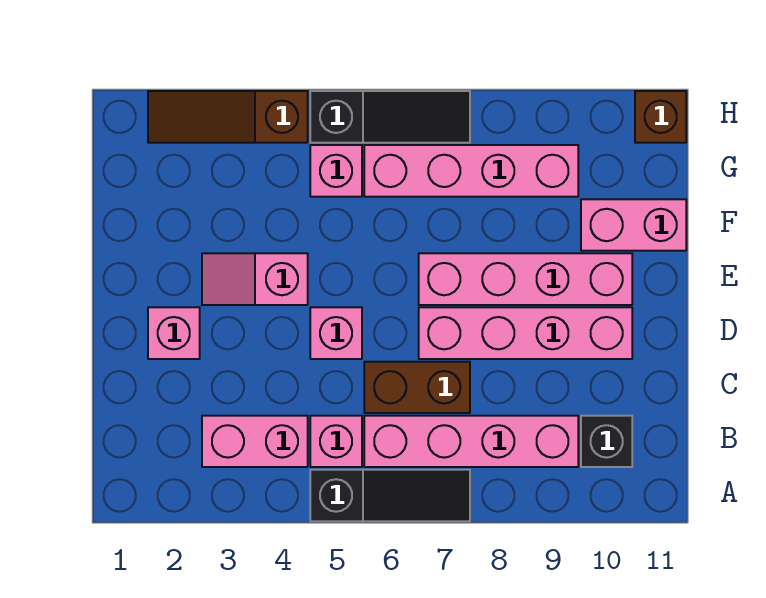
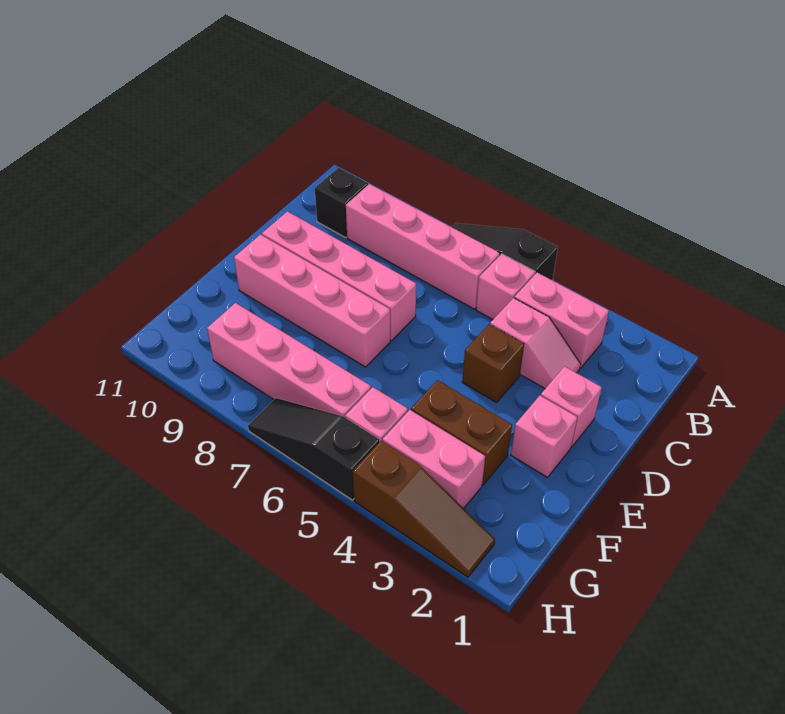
brown brick C6:C7 level 1 -> brown brick F3:F4 level 1
pink brick D5 level 1 -> pink brick E2 level 1
pink slope E3:E4 level 1 top 4 -> pink slope C3:C4 level 1 top 4
pink brick F10:F11 level 1 -> pink brick G3:G4 level 1
brown brick H11 level 1 -> brown brick D4 level 1

